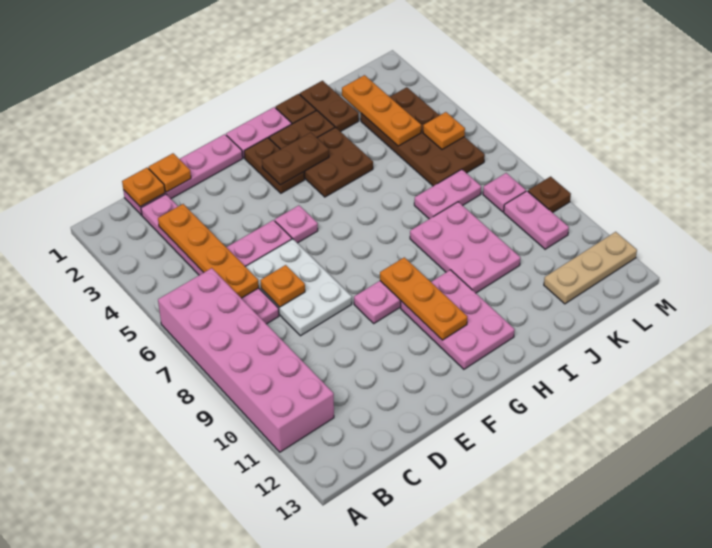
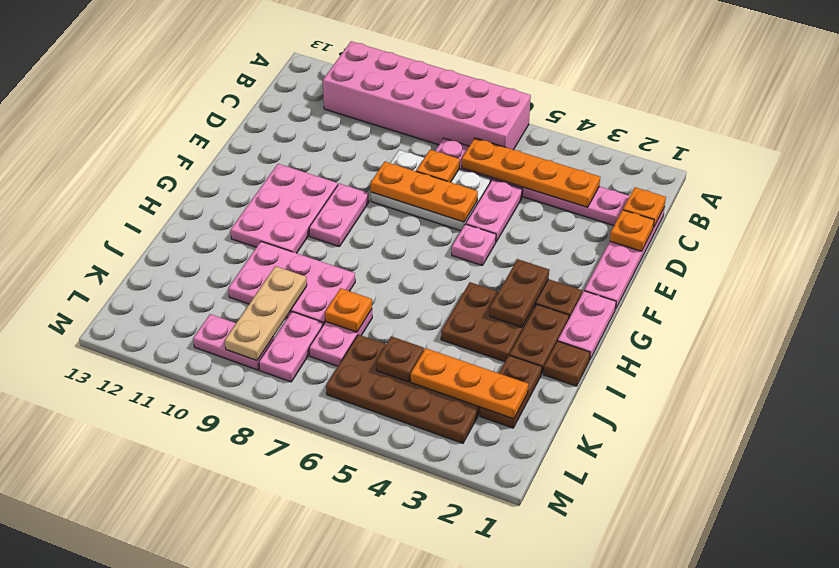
orange plate G9:G11 level 2 -> orange plate E6:E8 level 2
pink plate G10:H12 level 1 -> pink plate F10:H11 level 1
brown plate J1:J2 level 1 -> brown plate J2:K2 level 1
tan plate K12:M12 level 1 -> tan plate J9:L9 level 2
orange plate L5 level 2 -> orange plate J7 level 2
pink plate L8 level 1 -> pink plate K8:L8 level 1
brown plate M9 level 1 -> brown plate K5 level 2

